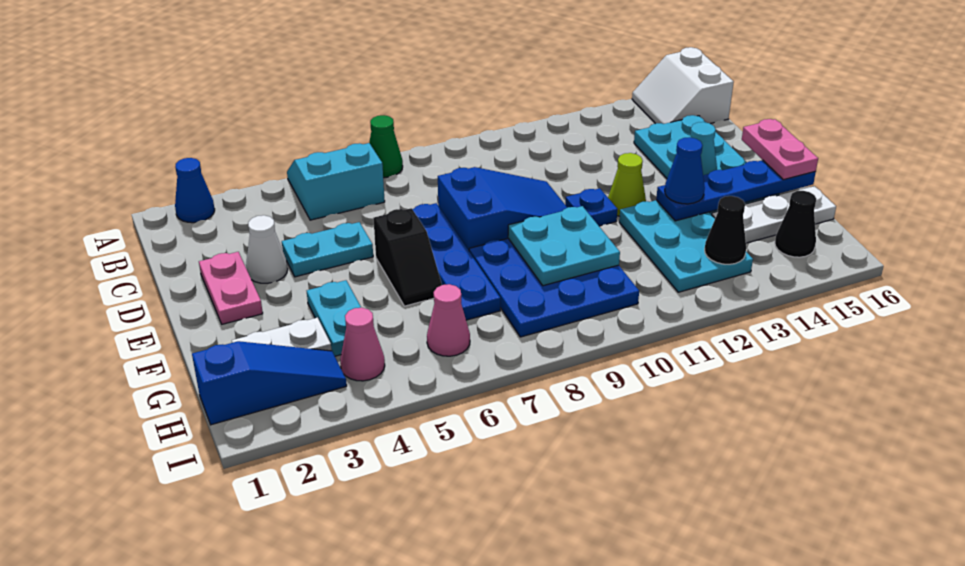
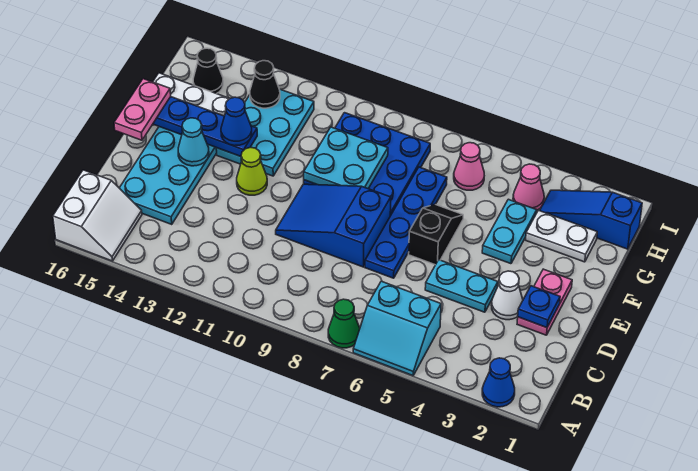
blue plate E11 level 1 -> blue plate D2 level 2

